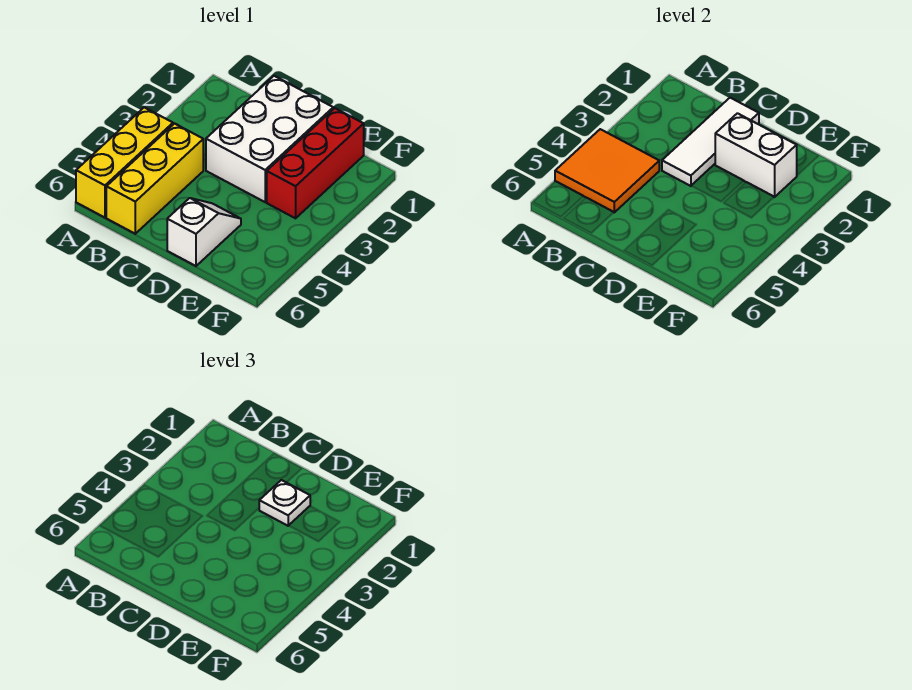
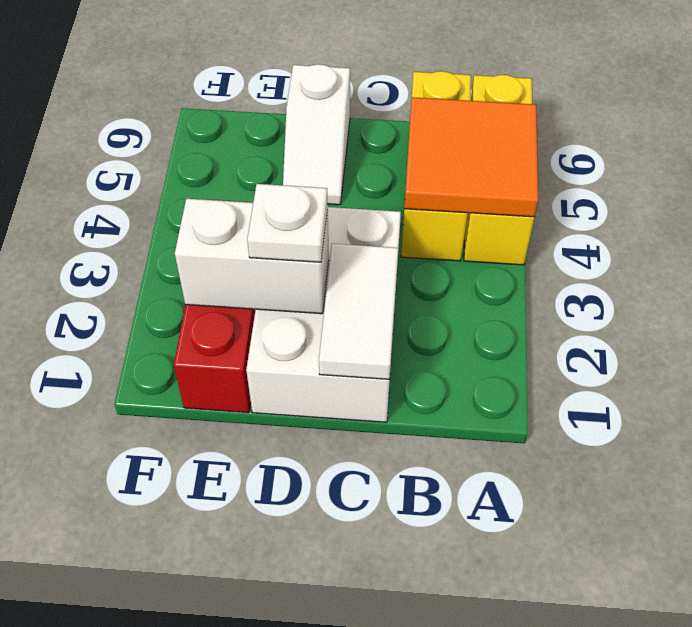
white tile C1:C3 level 2 -> white tile C1:C2 level 2

